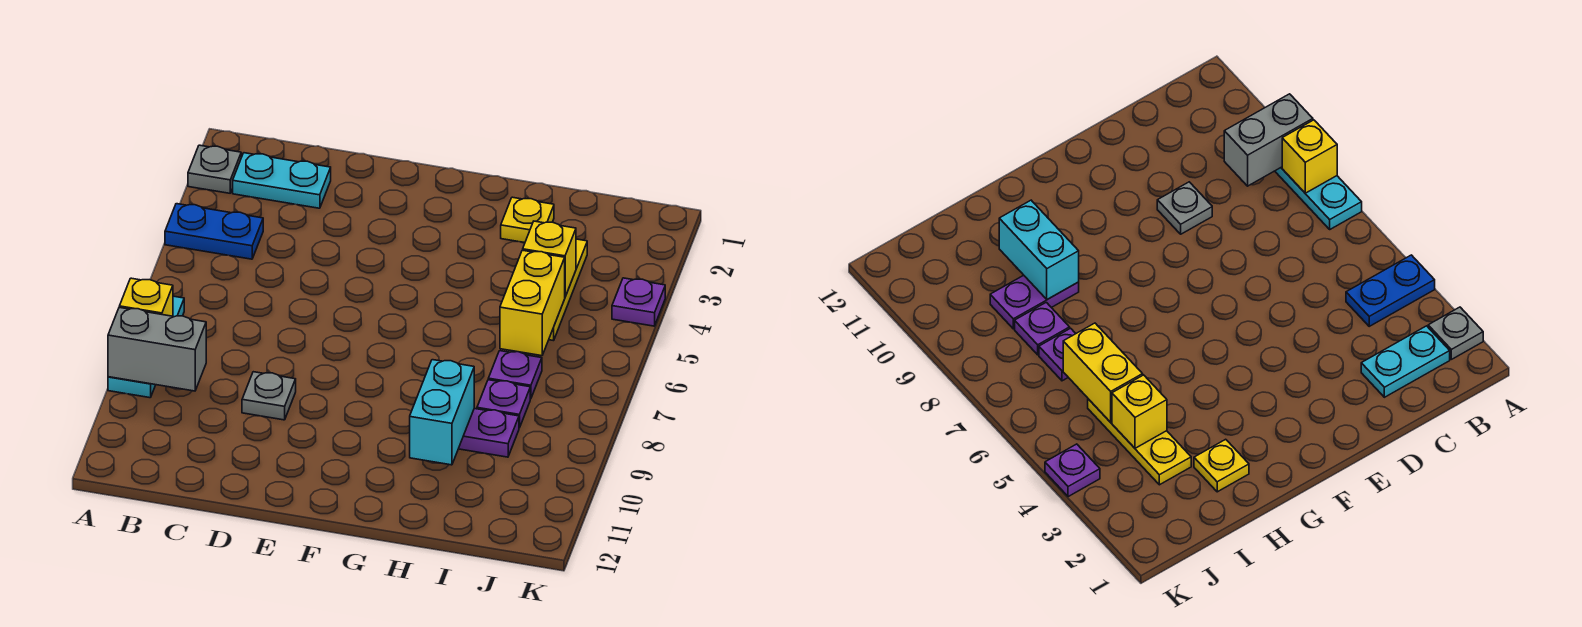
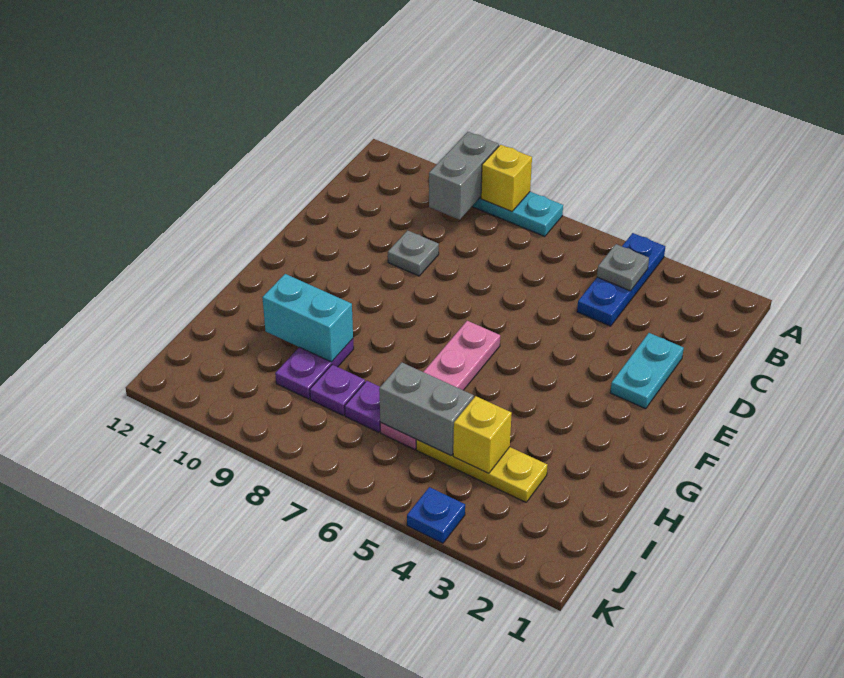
grey plate A2 level 1 -> grey plate B4 level 2
blue plate A4:B4 level 1 -> blue plate A4:C4 level 1
cyan plate B2:C2 level 1 -> cyan plate D2:E2 level 1
none -> pink plate F6:I6 level 1
yellow plate H2 level 1 -> none
yellow brick I5:I6 level 2 -> grey brick I5:I6 level 2
purple plate K4 level 1 -> blue plate K4 level 1

